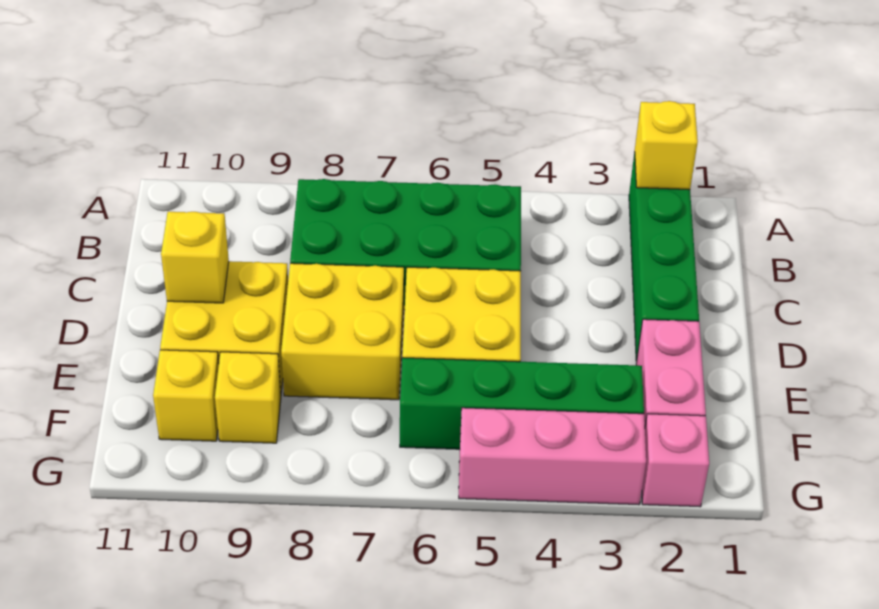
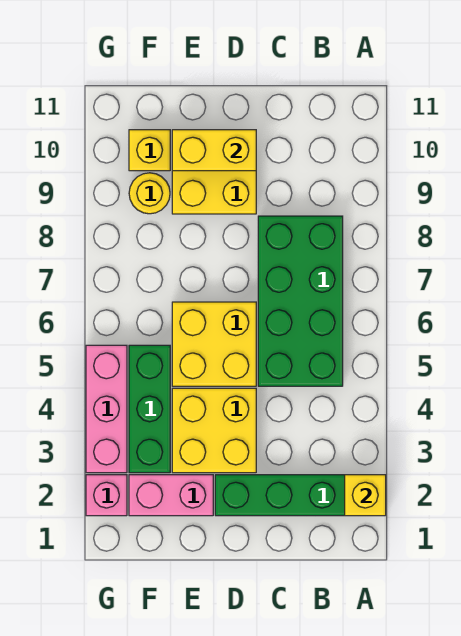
yellow brick D7:E8 level 1 -> yellow brick D3:E4 level 1
yellow brick D10 level 2 -> yellow brick D10:E10 level 2
green brick F3:F6 level 1 -> green brick F3:F5 level 1
yellow brick F9 level 1 -> yellow round brick F9 level 1

